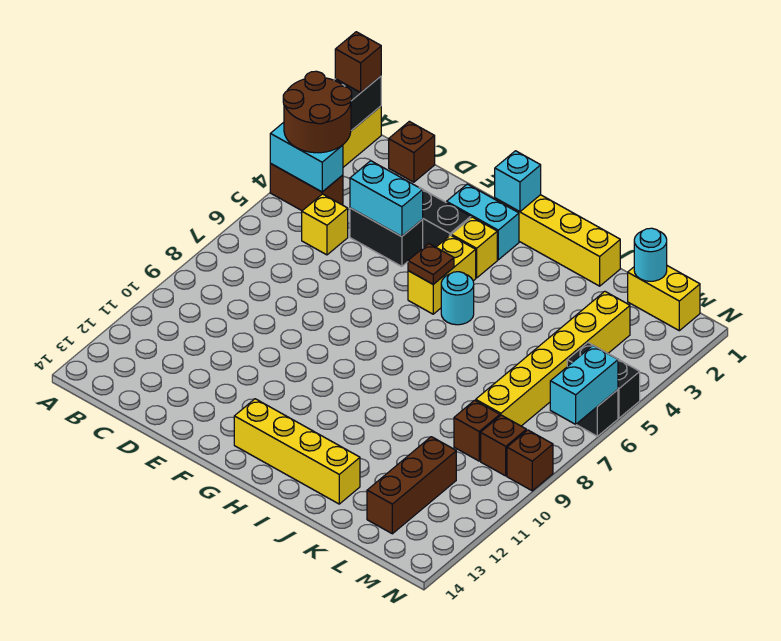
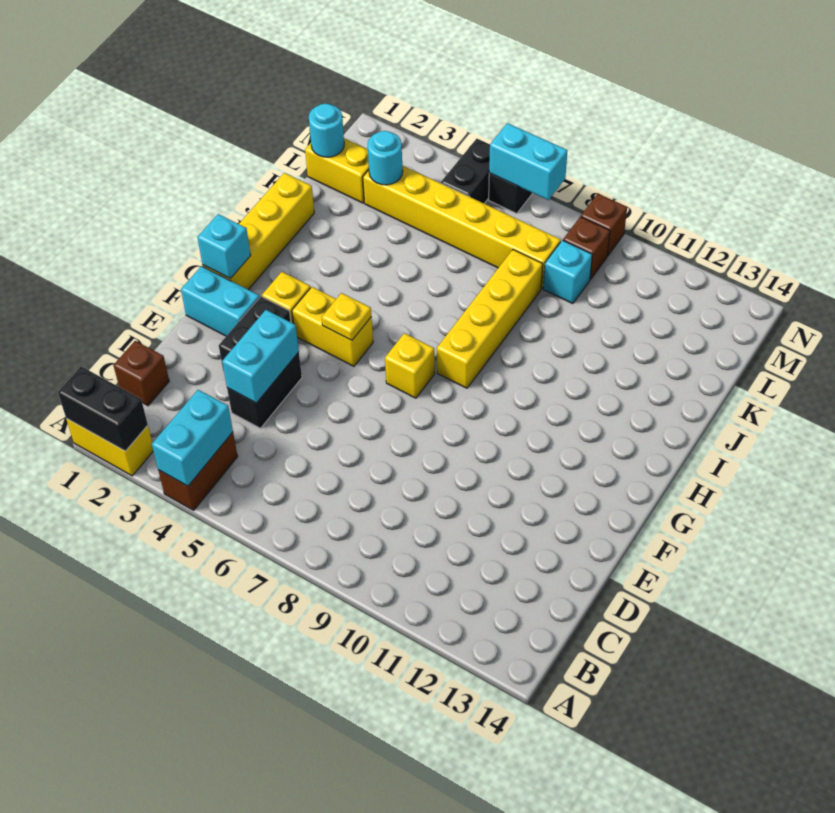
brown brick A1 level 3 -> none
brown round brick A3:B4 level 3 -> none
yellow brick C5 level 1 -> yellow brick G7 level 1
cyan brick F2:G2 level 1 -> cyan brick F1:F2 level 1
brown plate G5 level 2 -> yellow plate G5 level 2
yellow brick G13:J13 level 1 -> yellow brick H8:K8 level 1
cyan round brick H5 level 1 -> cyan round brick L3 level 2
yellow brick L1:M1 level 1 -> yellow brick L1:L2 level 1
brown brick L9 level 1 -> cyan brick L9 level 1
brown brick L11:L13 level 1 -> none

